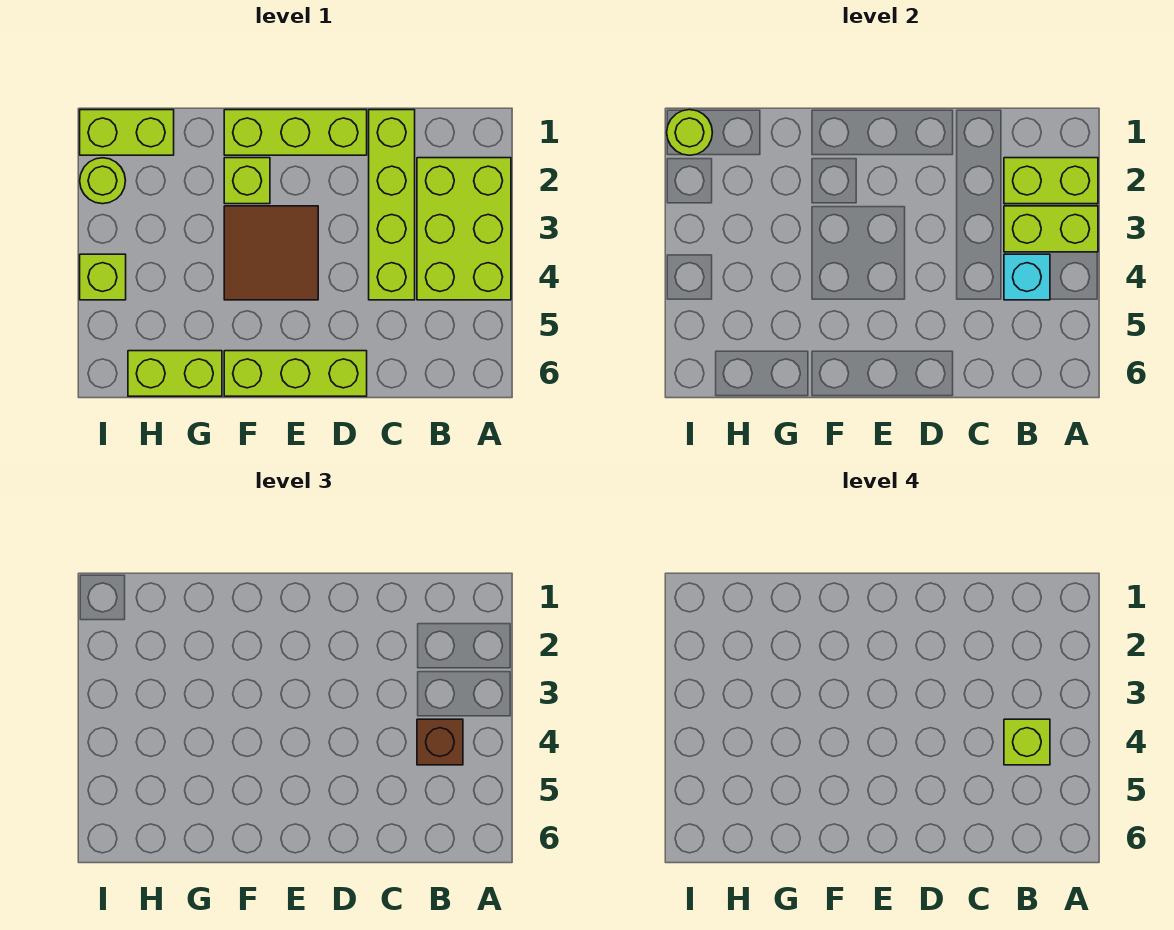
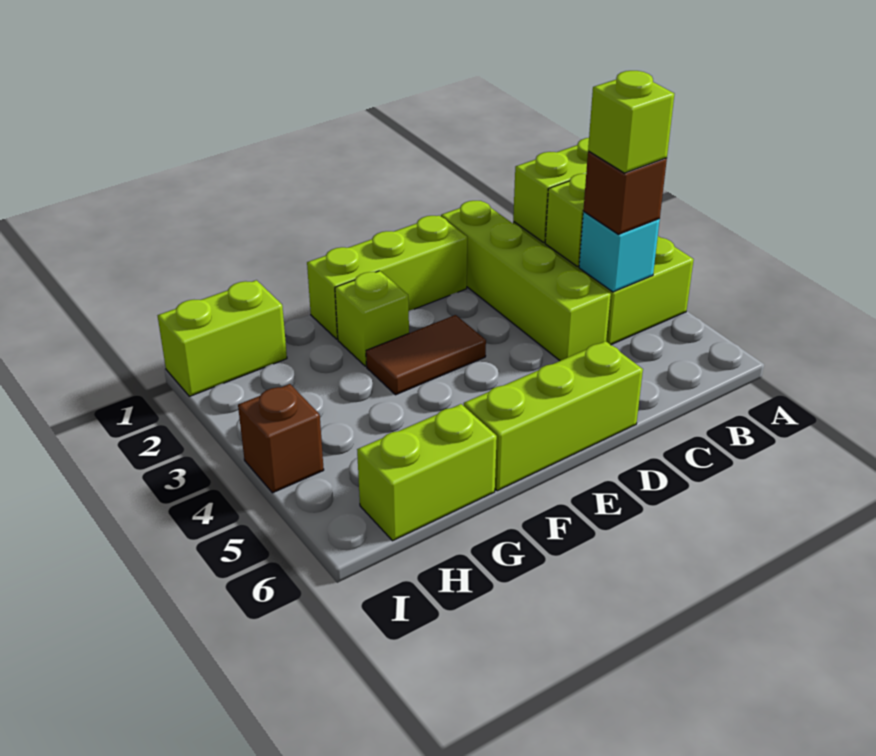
brown tile E3:F4 level 1 -> brown tile E3:F3 level 1
lime round brick I1 level 2 -> none
lime round brick I2 level 1 -> none
lime brick I4 level 1 -> brown brick I4 level 1

